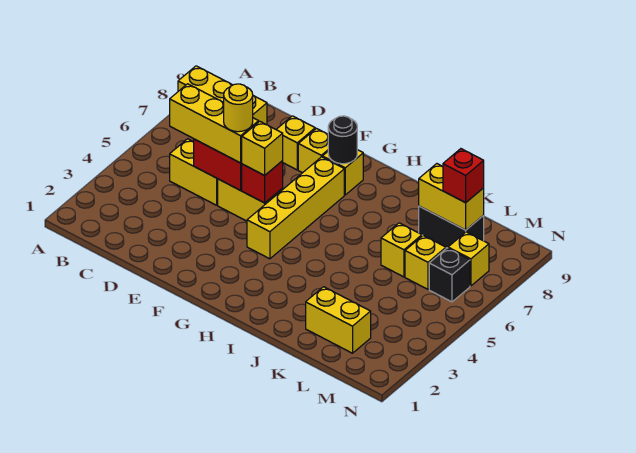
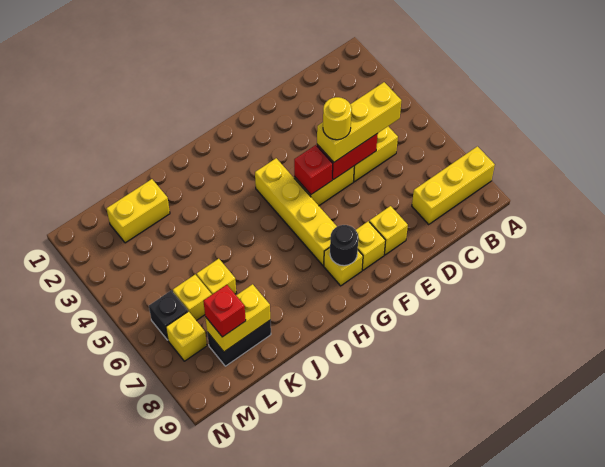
yellow brick F5 level 3 -> none

